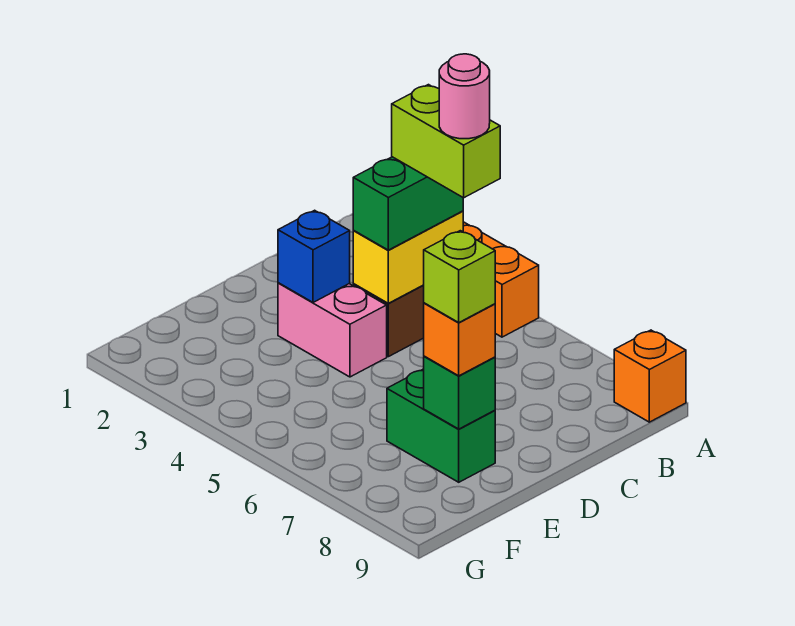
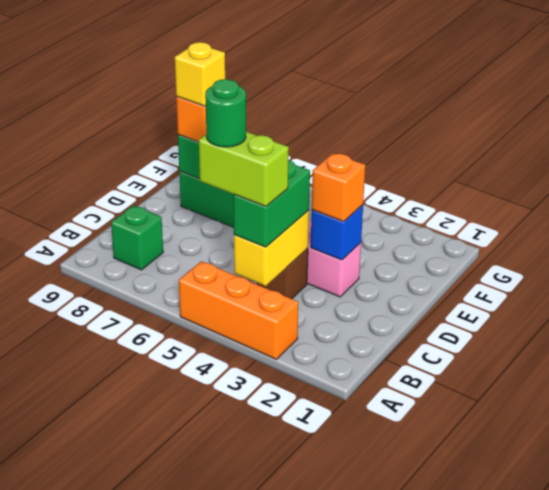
orange brick A9 level 1 -> orange brick D3 level 3
pink round brick B5 level 5 -> green round brick B5 level 5
none -> green brick B8 level 1
lime brick E8 level 4 -> yellow brick E8 level 4

